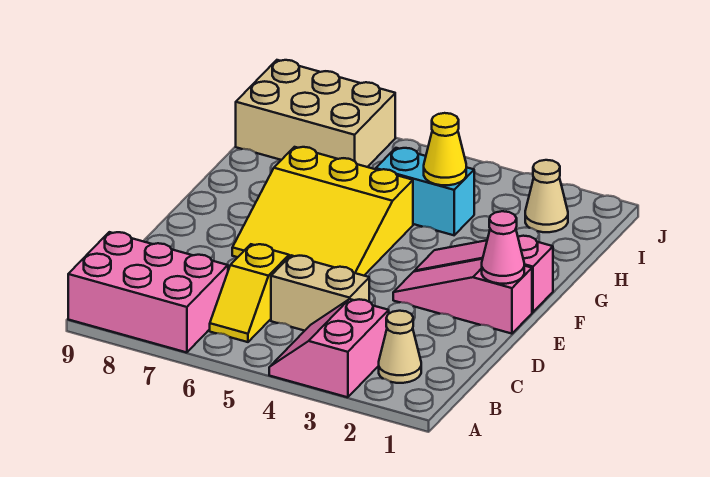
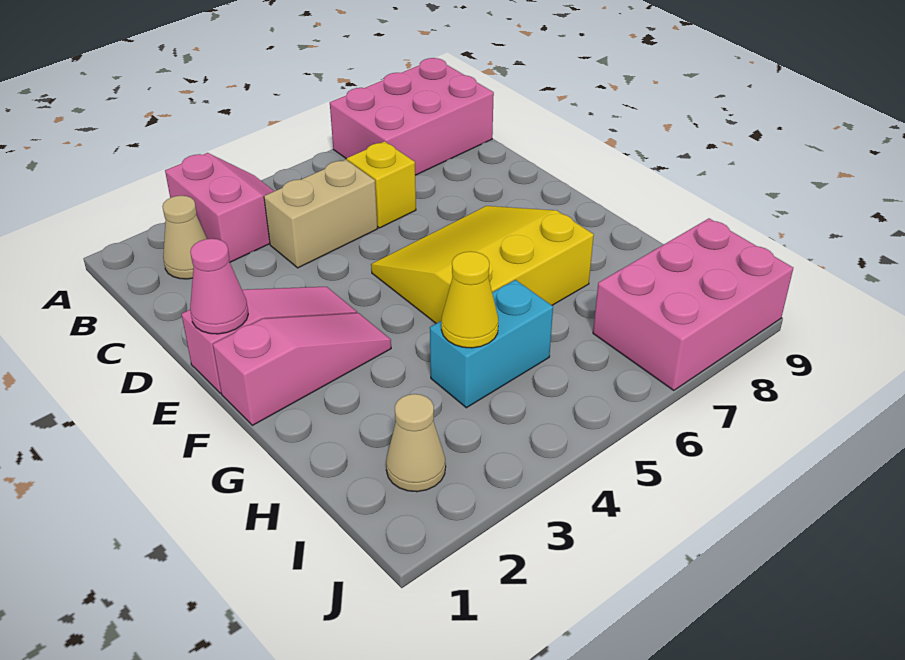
tan brick I7:J9 level 1 -> pink brick I7:J9 level 1

